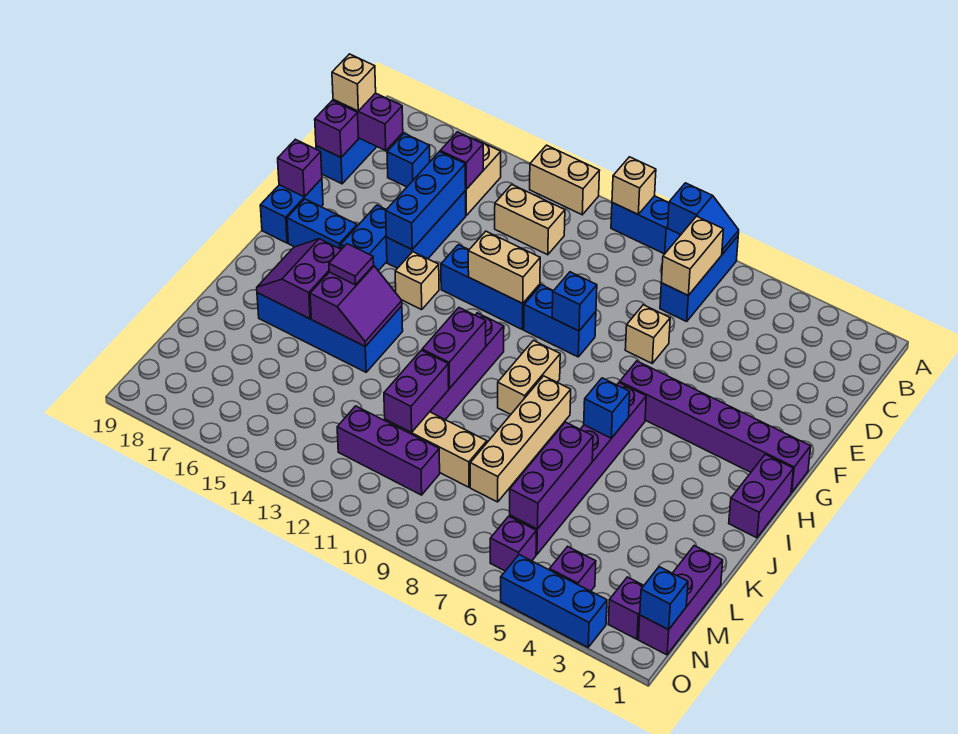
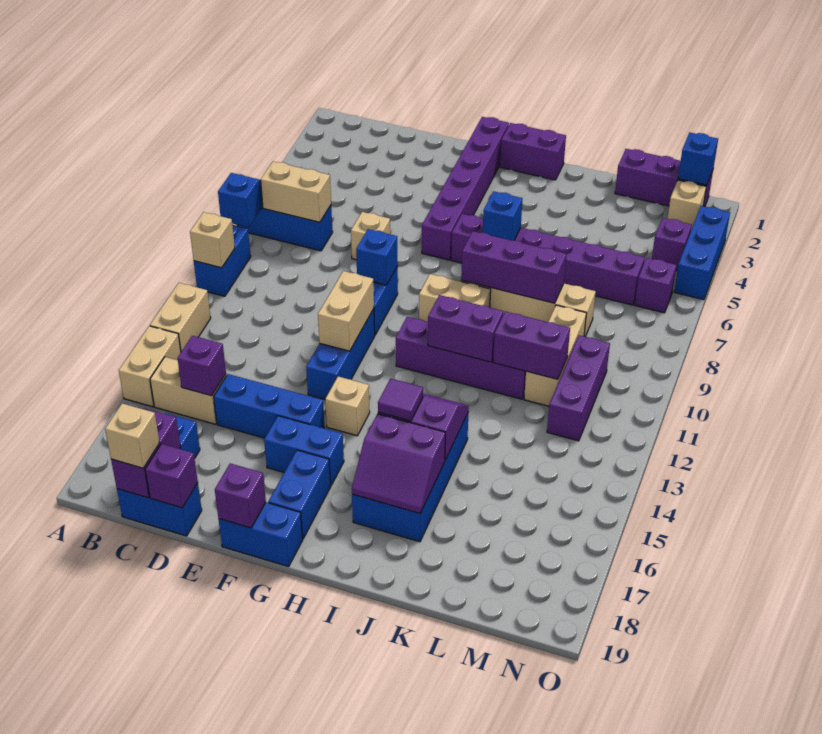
tan brick C12:C13 level 1 -> tan brick A14:A15 level 1
blue brick D15:F15 level 2 -> none
purple brick K6:M6 level 2 -> purple brick I8:K8 level 2
purple brick N2 level 1 -> tan brick N2 level 1

